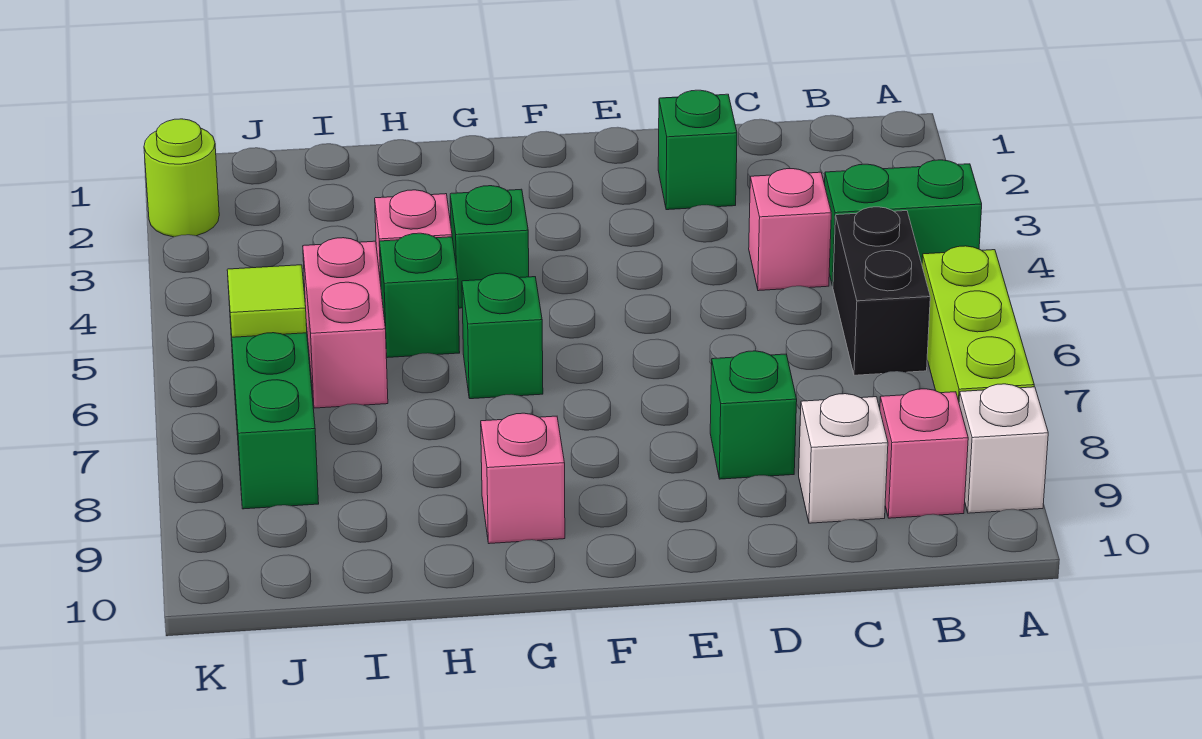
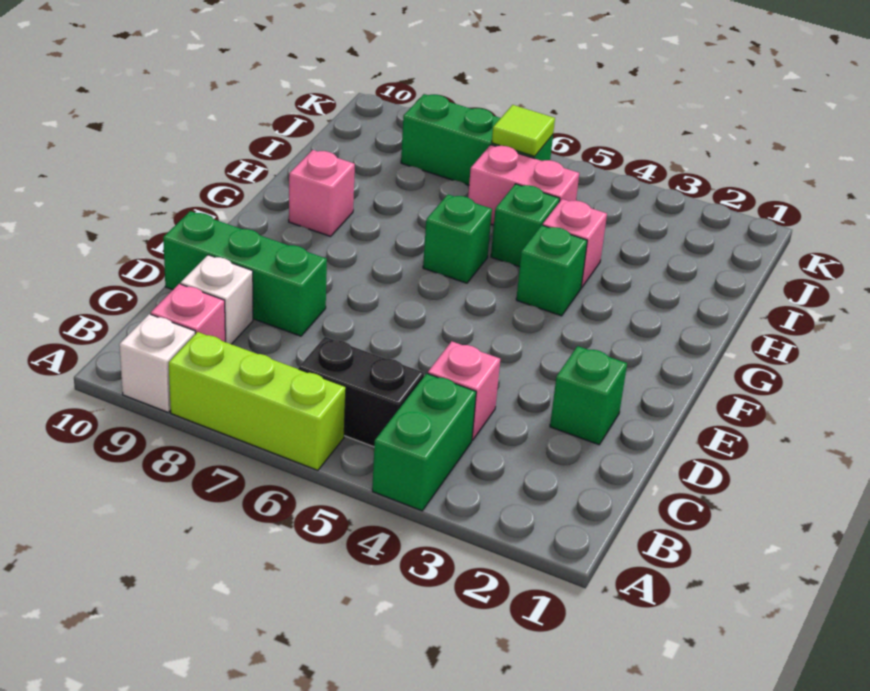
green brick D8 level 1 -> green brick D8:D10 level 1
lime round brick K2 level 1 -> none

